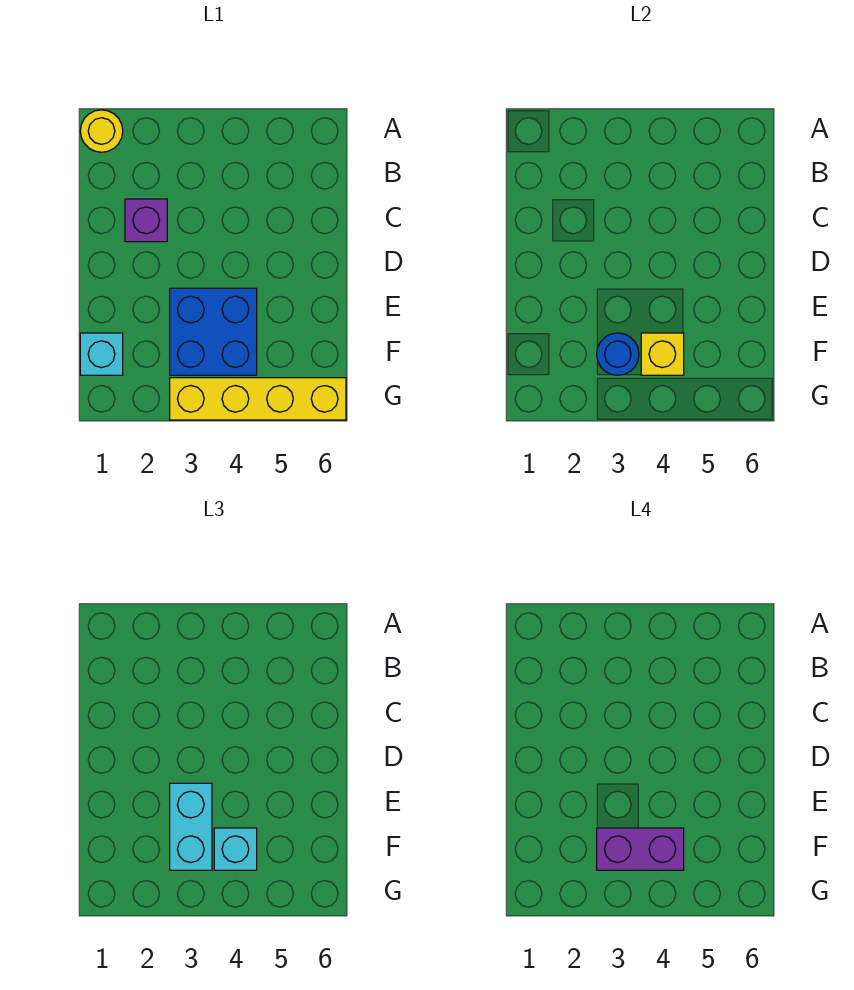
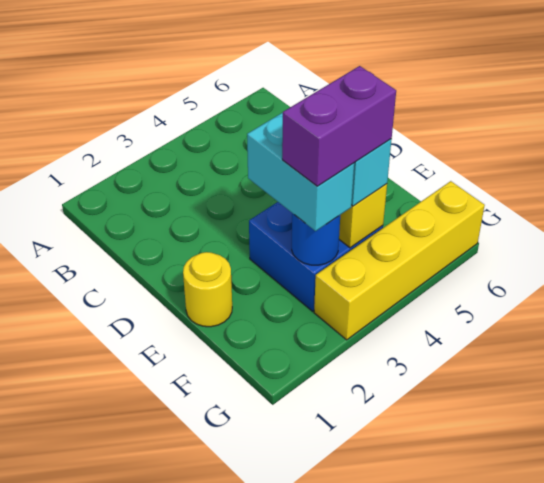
yellow round brick A1 level 1 -> yellow round brick E1 level 1
purple brick C2 level 1 -> none
cyan brick F1 level 1 -> none

